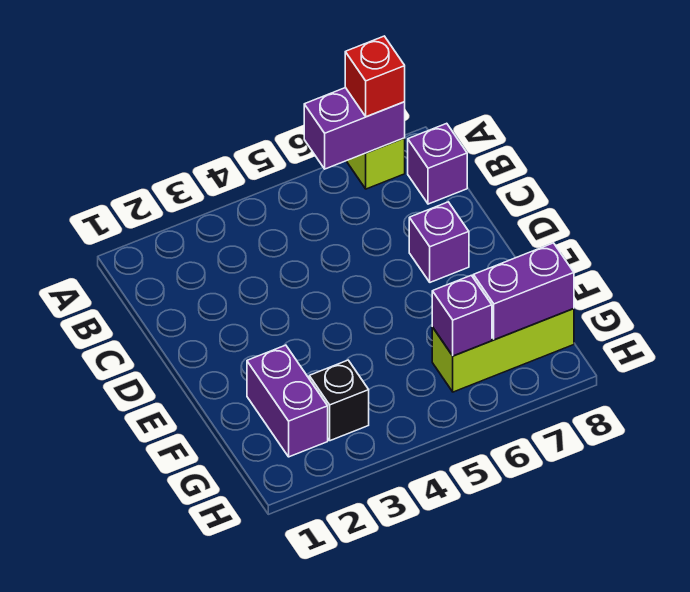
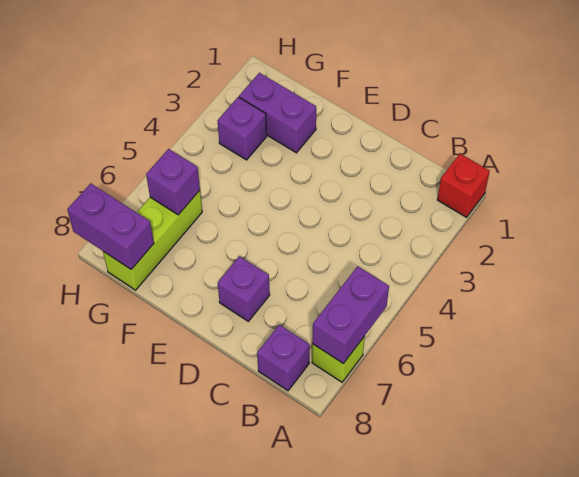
red brick A7 level 3 -> red brick A1 level 1
black brick G3 level 1 -> purple brick G3 level 1
purple brick G7:G8 level 2 -> purple brick G8:H8 level 2

